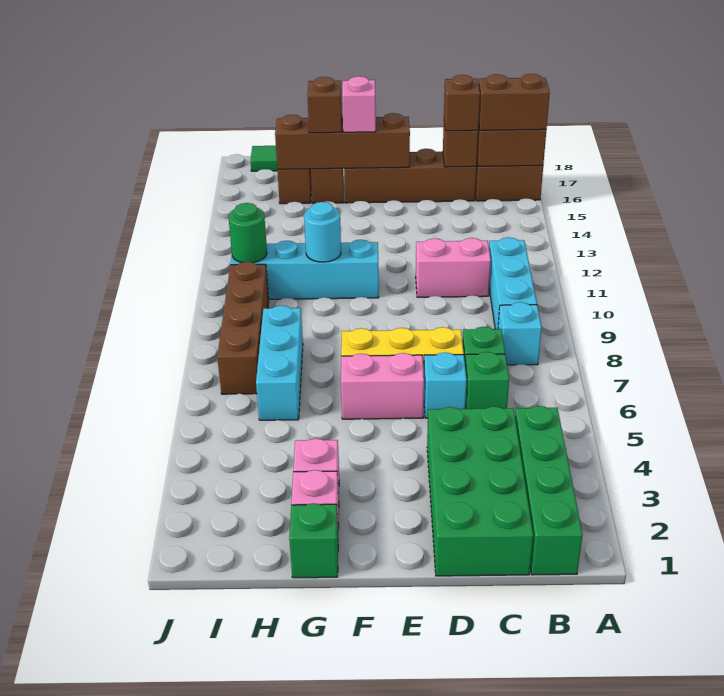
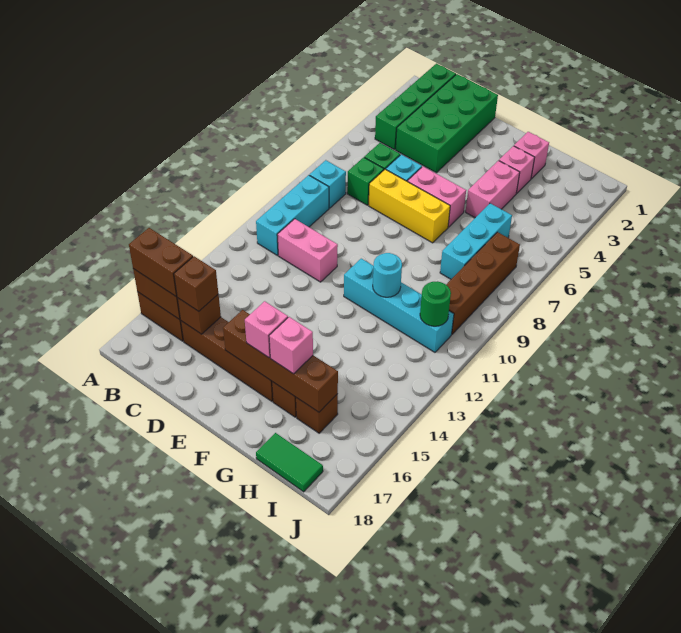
green brick G1 level 1 -> none
none -> pink brick G4:G5 level 1
brown brick G16 level 3 -> pink brick G16 level 3

